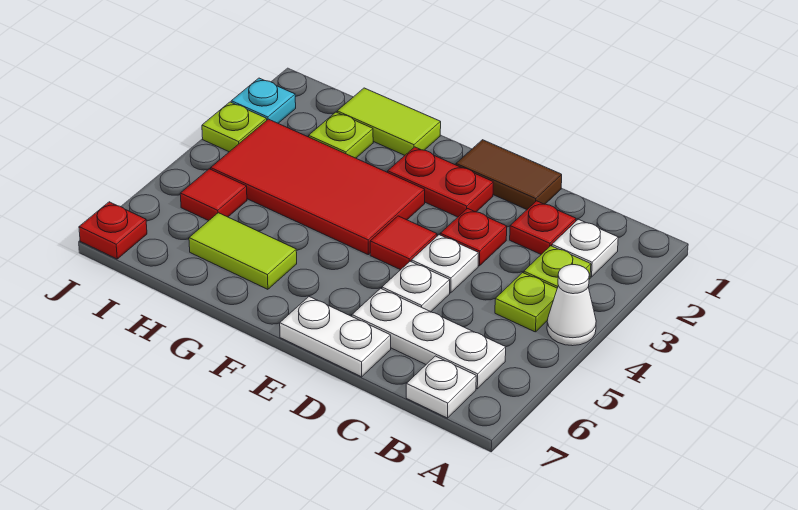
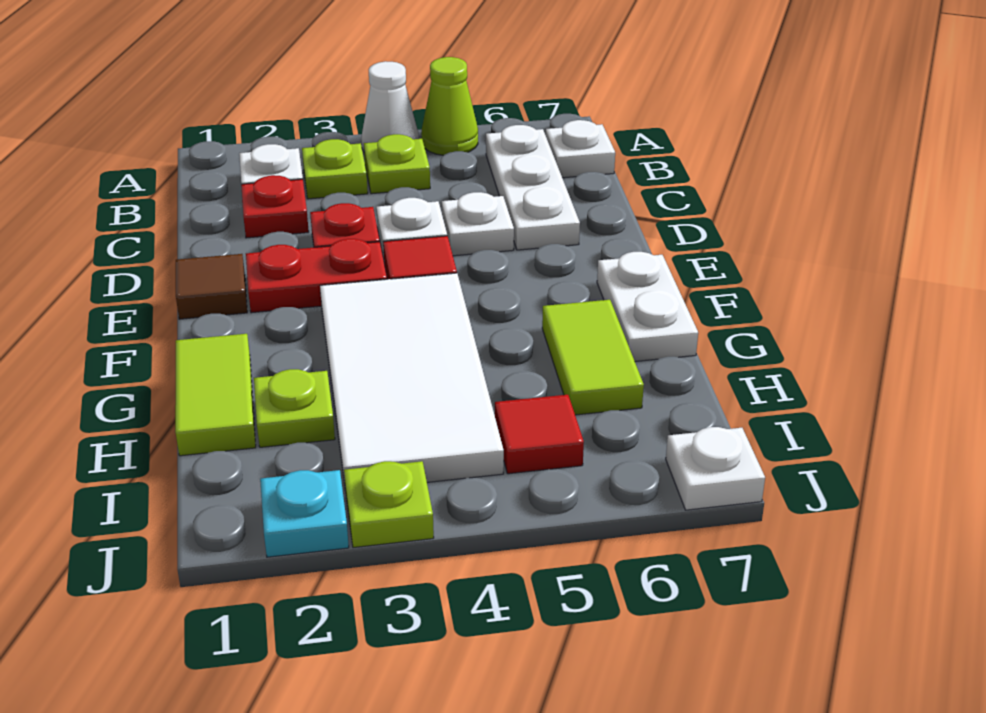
none -> lime cone A5 level 1
brown tile D1:E1 level 1 -> brown tile E1 level 1
white plate D7:E7 level 1 -> white plate F7:G7 level 1
red plate E2:F2 level 1 -> red plate E2:E3 level 1
red tile F3:I4 level 1 -> white tile F3:I4 level 1
red plate J7 level 1 -> white plate J7 level 1

